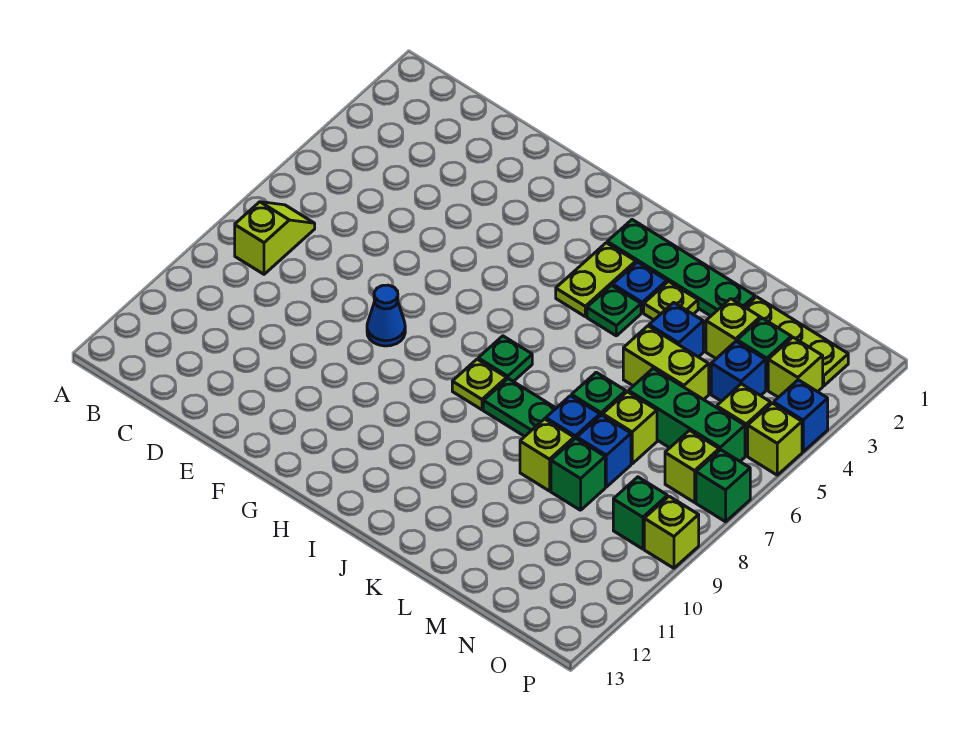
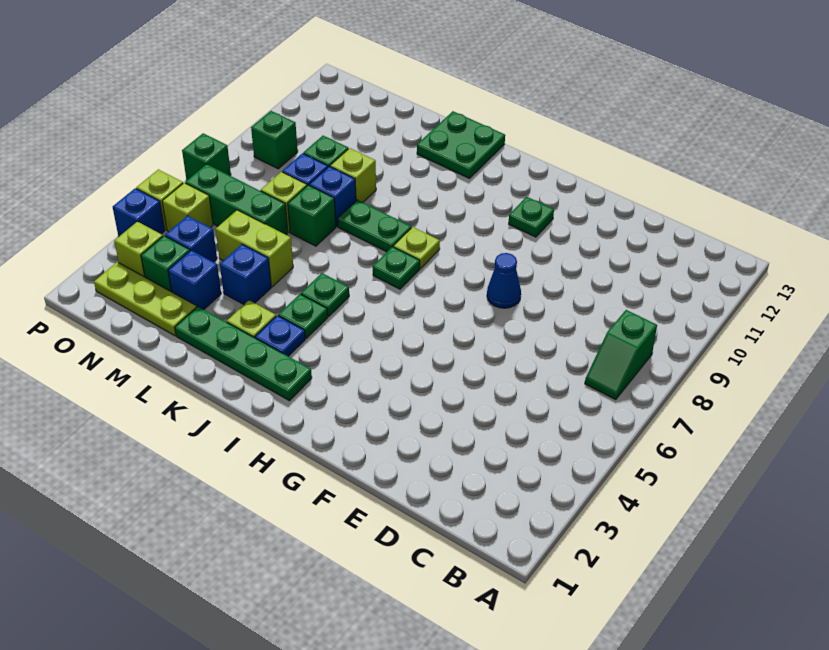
lime slope B7:B8 level 1 top 8 -> green slope B7:B8 level 1 top 8
none -> green plate G11 level 1
lime plate I3:I4 level 1 -> none
none -> green plate J5 level 1
none -> green plate J12:K13 level 1
lime brick M3 level 1 -> blue brick M3 level 1
lime brick O7 level 1 -> none
lime brick P9 level 1 -> none

